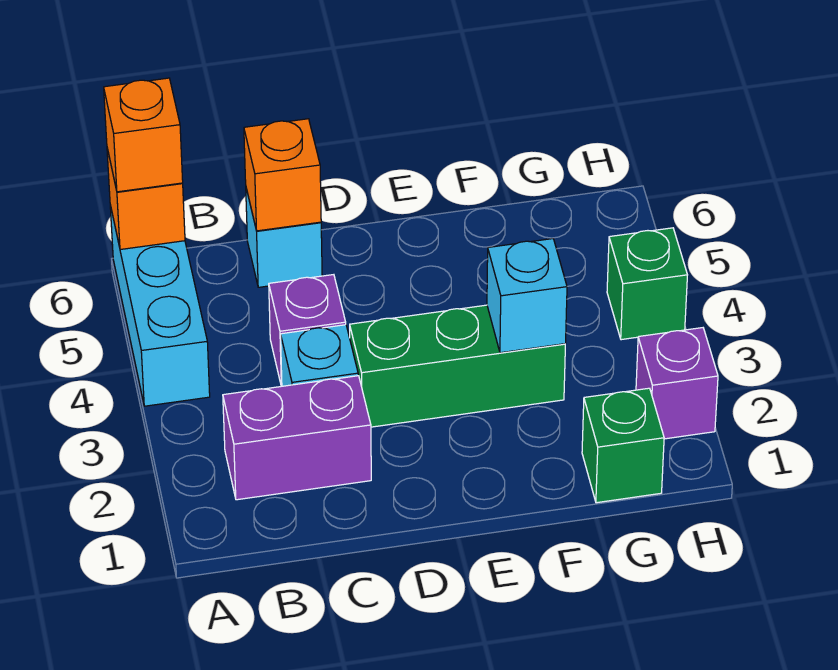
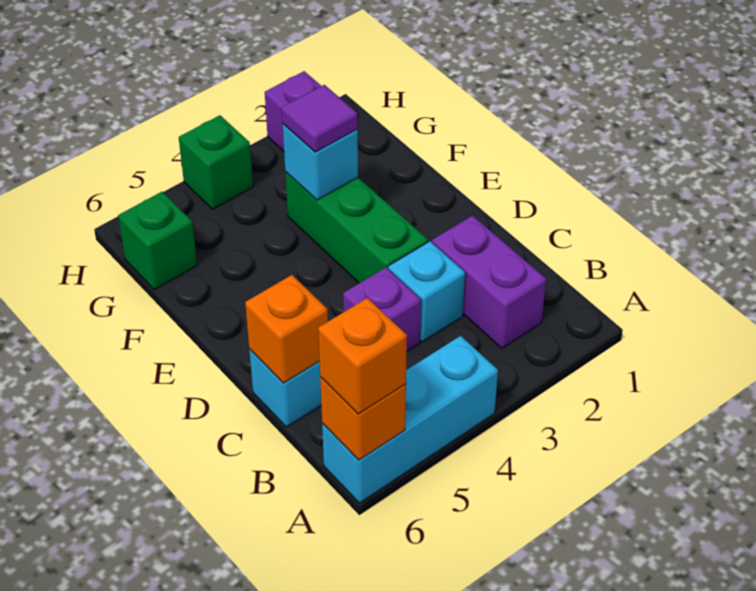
none -> purple tile F3 level 3
green brick G1 level 1 -> green brick G6 level 1

